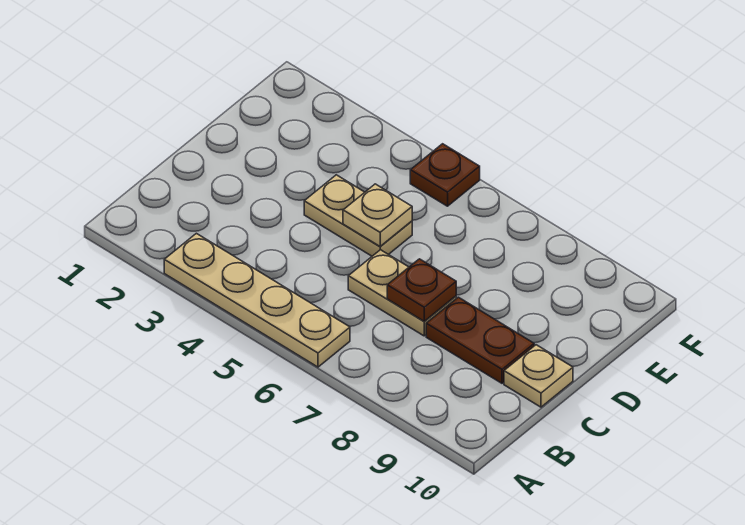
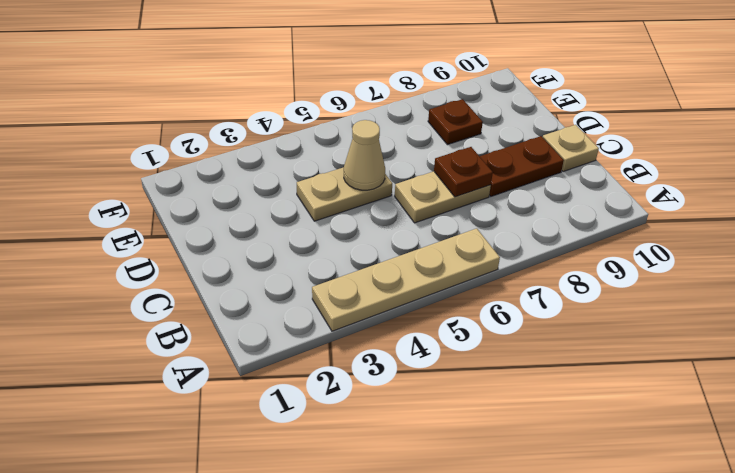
tan plate D5 level 2 -> tan cone D5 level 2
brown plate F5 level 1 -> brown plate E8 level 1

